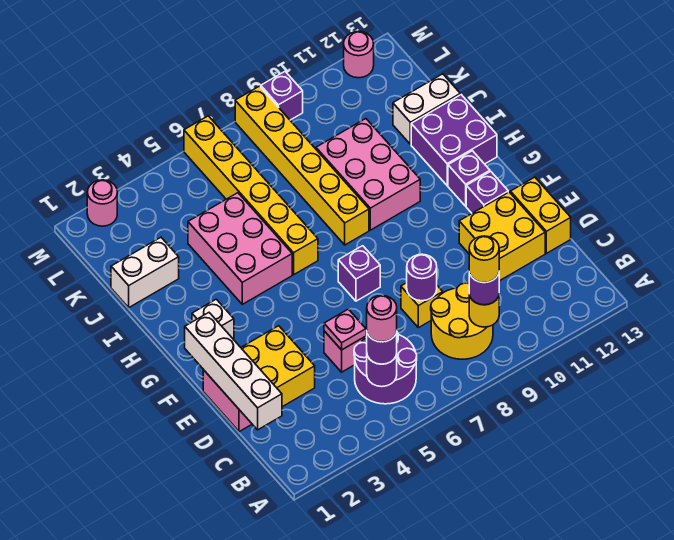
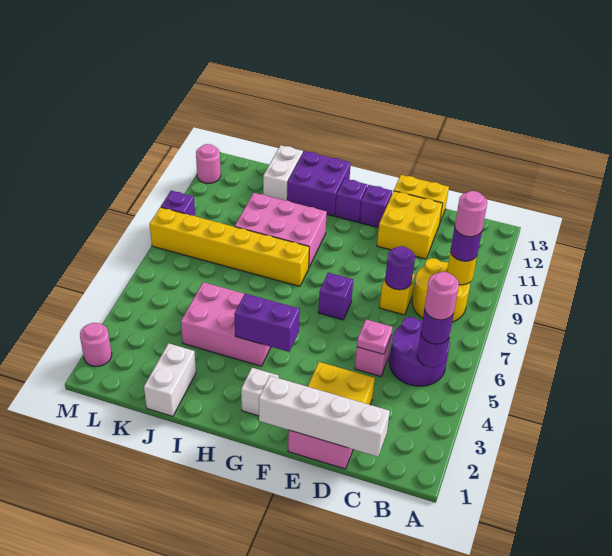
yellow round brick B9 level 4 -> pink round brick B9 level 4
none -> purple brick G4:H4 level 2
yellow brick H6:M6 level 1 -> none

